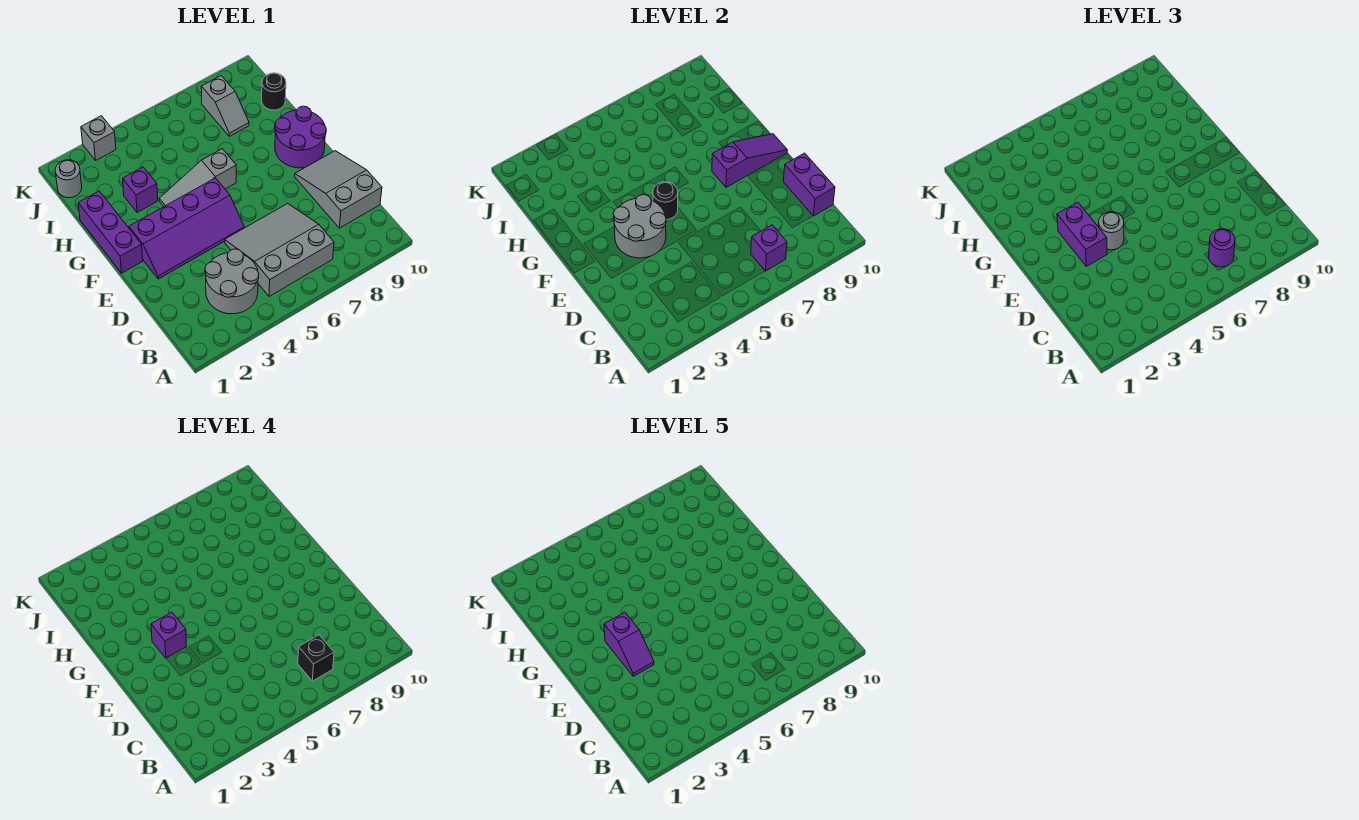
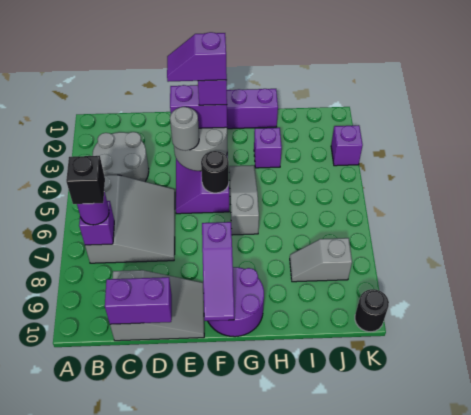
black round brick I10 level 1 -> black round brick K10 level 1
grey round brick J1 level 1 -> none
grey brick K3 level 1 -> purple brick K3 level 1

